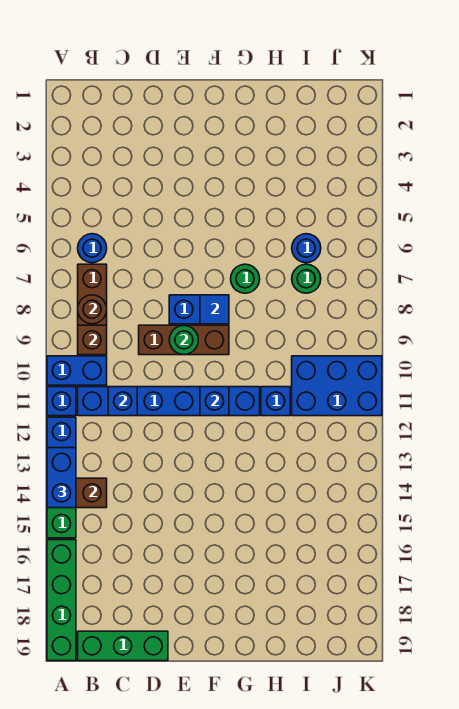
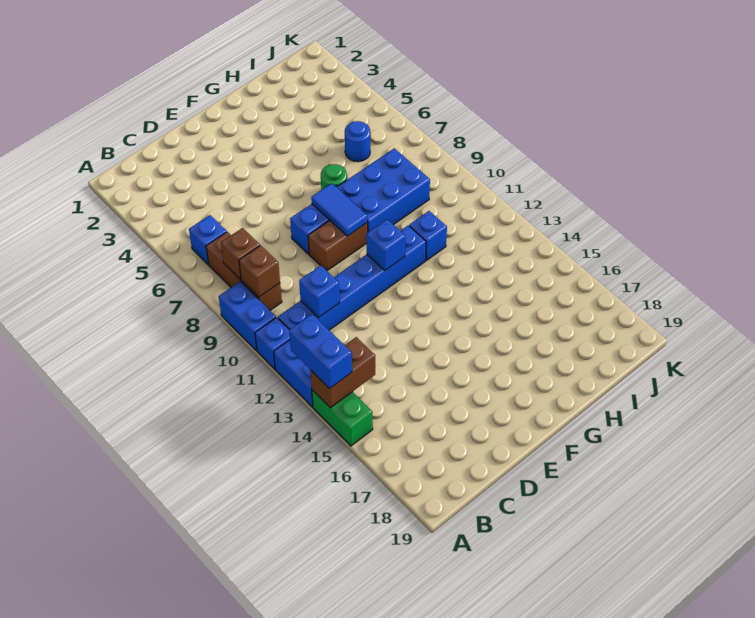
blue brick A10:B10 level 1 -> blue brick A9:A10 level 1
green brick A16:A19 level 1 -> none
blue round brick B6 level 1 -> blue brick B6 level 1
brown round brick B8 level 2 -> brown brick B8 level 2
green brick B19:D19 level 1 -> none
brown brick D9:F9 level 1 -> brown brick E9:F9 level 1
green round brick E9 level 2 -> none
blue tile F8 level 2 -> blue tile F8:F9 level 2
green round brick I7 level 1 -> none
blue brick I10:K11 level 1 -> blue brick G8:I9 level 1

